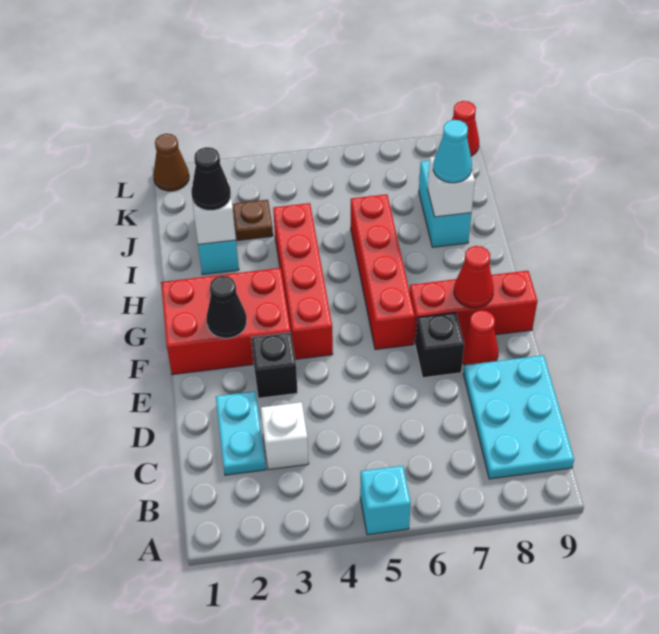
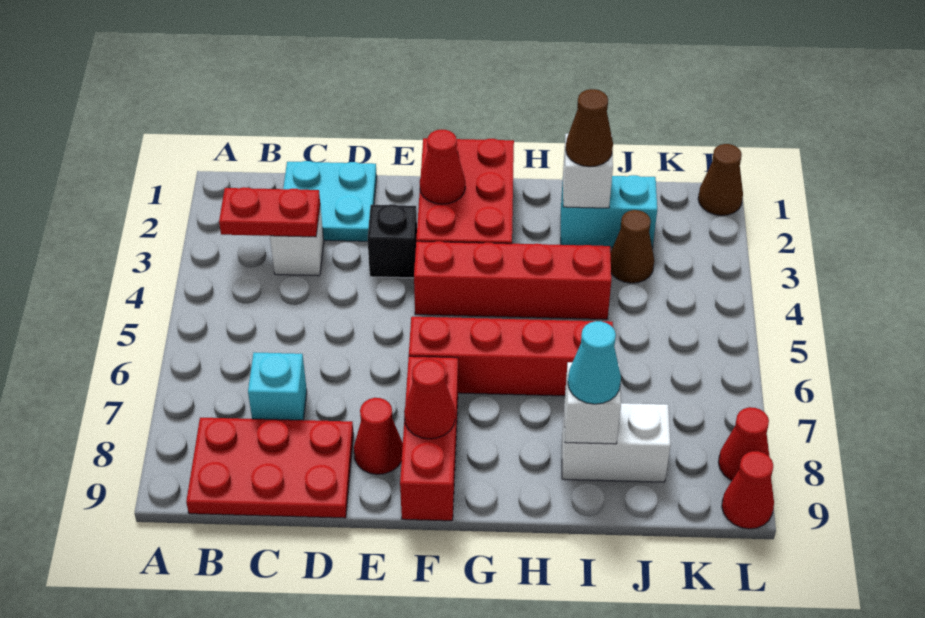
cyan brick A5 level 1 -> cyan brick C7 level 1
none -> red plate B3:C3 level 2
cyan plate B8:D9 level 1 -> red plate B8:D9 level 1
cyan plate C2:D2 level 1 -> cyan plate C1:D2 level 1
black brick E7 level 1 -> none
black cone F2 level 2 -> red cone F2 level 2
black cone I2 level 3 -> brown cone I2 level 3
cyan brick I8:J8 level 1 -> white brick I8:J8 level 1
brown plate J3 level 1 -> brown cone J3 level 1
none -> red cone L8 level 1

